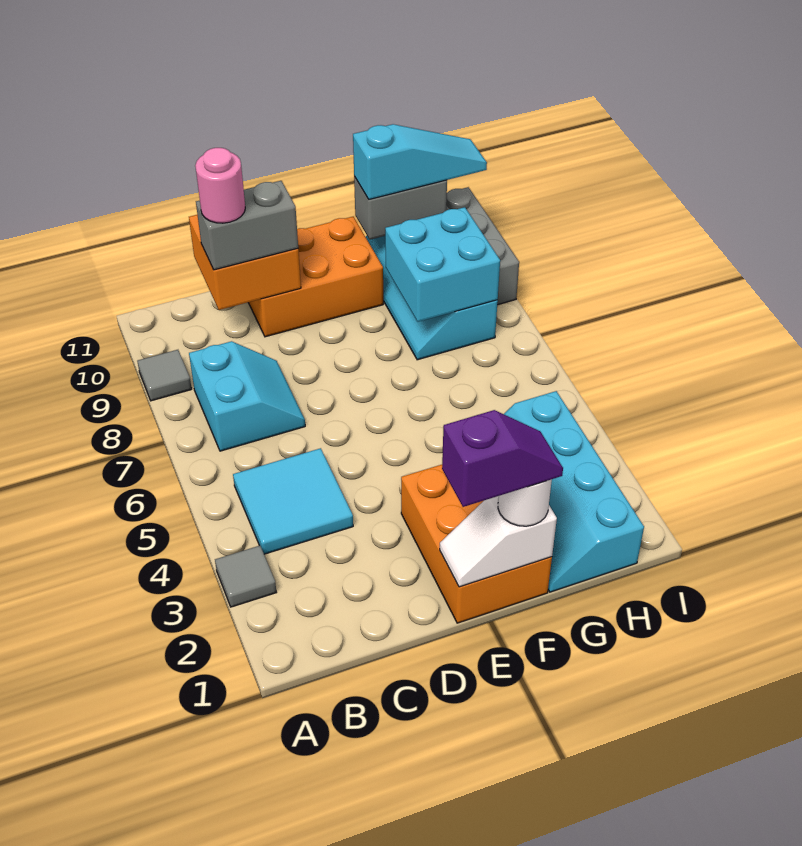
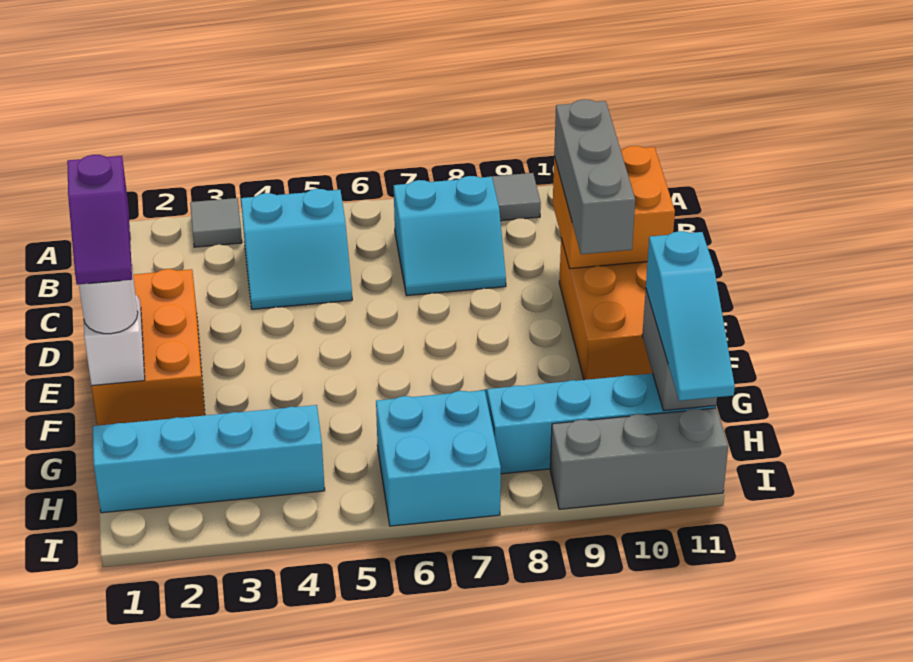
cyan tile B4:C5 level 1 -> cyan slope B4:C5 level 1 top B
grey brick C10:D10 level 3 -> grey brick C10:E10 level 3
pink round brick C10 level 4 -> none
orange brick E1:F3 level 1 -> orange brick D1:F2 level 1
cyan brick G8:H9 level 2 -> cyan brick H6:I7 level 1

